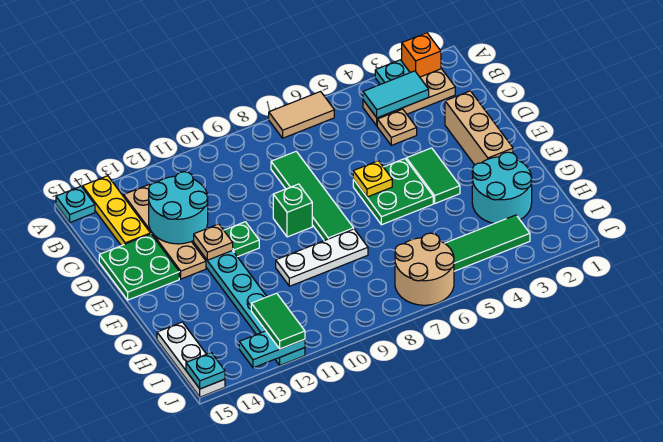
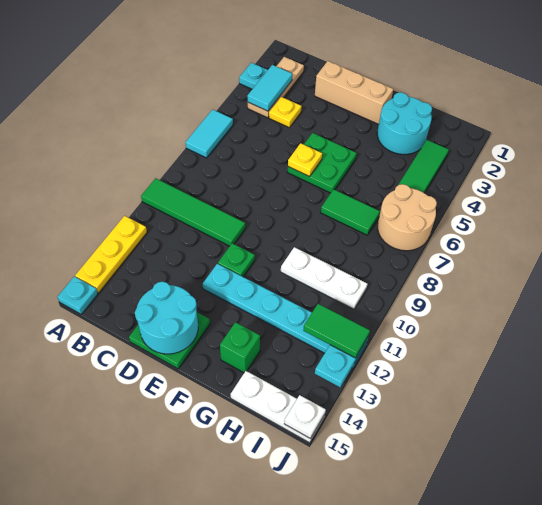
orange brick A2 level 1 -> none
tan tile A6:A7 level 1 -> cyan tile A6:A7 level 1
yellow plate A14:C14 level 1 -> yellow plate A12:A14 level 1
tan plate B13:E13 level 1 -> none
tan plate C4 level 1 -> yellow plate C4 level 1
green tile C8:F8 level 1 -> green tile A10:D10 level 1
cyan round brick C12:D13 level 2 -> cyan round brick D14:E15 level 2
green tile E4:F4 level 1 -> green tile G7:H7 level 1
green brick E9 level 1 -> green brick G14 level 1
tan plate E12 level 2 -> none
white plate G8:G10 level 1 -> white plate G10:I10 level 1
cyan plate J15 level 2 -> white plate J15 level 2

